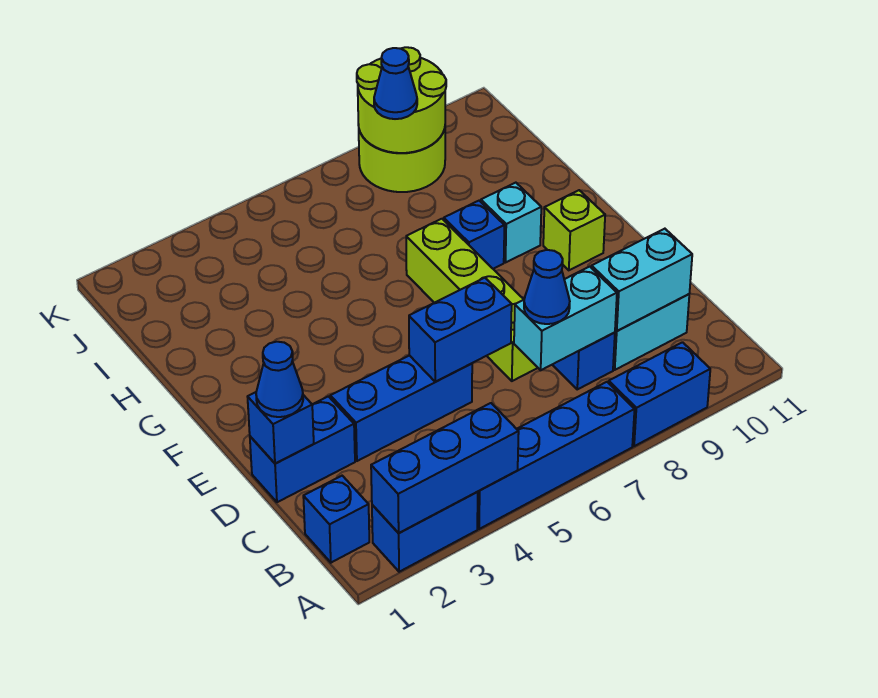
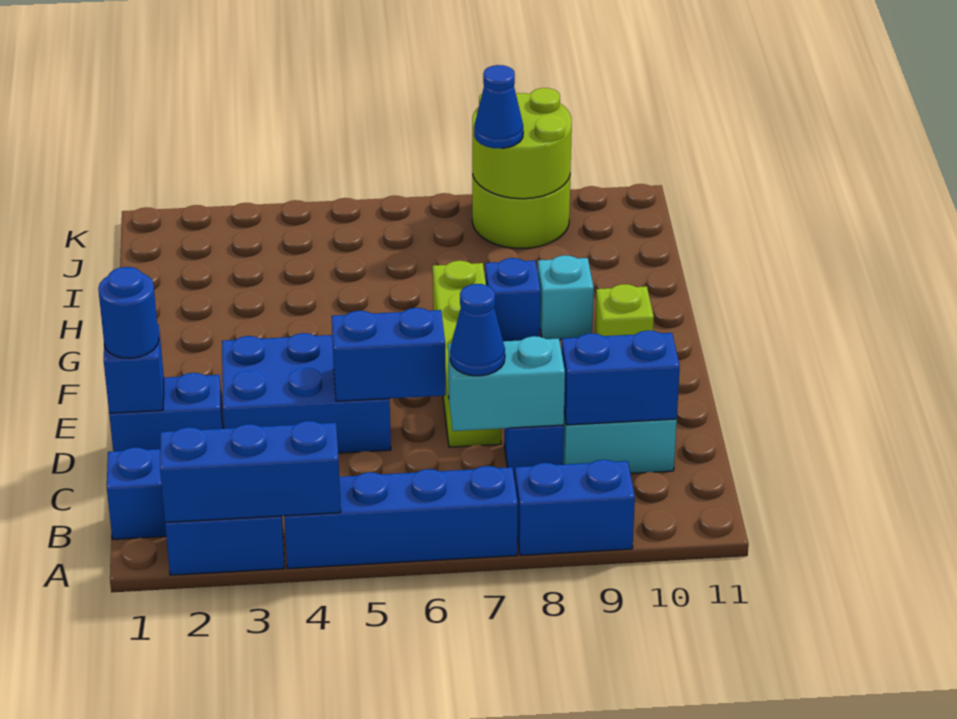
cyan brick C9:C10 level 2 -> blue brick C9:C10 level 2
blue cone D1 level 3 -> blue round brick D1 level 3
blue brick D3:D5 level 1 -> blue brick D3:E5 level 1

